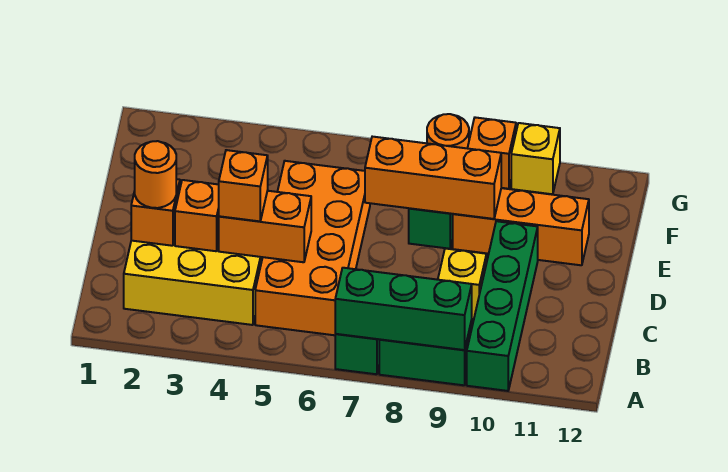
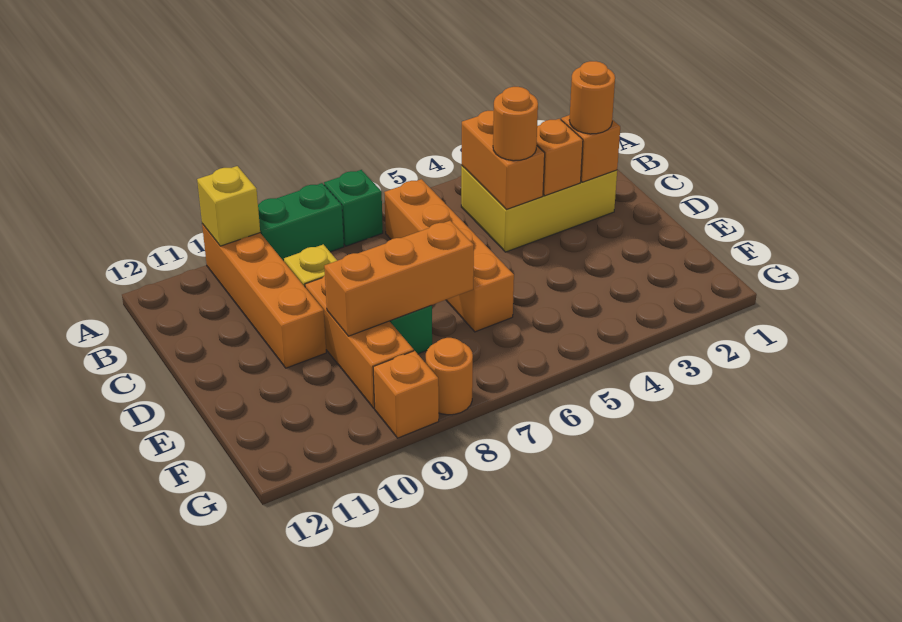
green brick A7:A9 level 2 -> none
green brick A10:D10 level 1 -> orange brick A10:D10 level 1
orange brick B5:E6 level 1 -> orange brick B6:E6 level 1
orange brick C4:C5 level 2 -> orange brick B4:C4 level 2
orange brick C4 level 3 -> orange round brick C4 level 3
orange brick E9:E11 level 1 -> orange brick D9:F9 level 1
yellow brick G10 level 1 -> yellow brick A10 level 2

